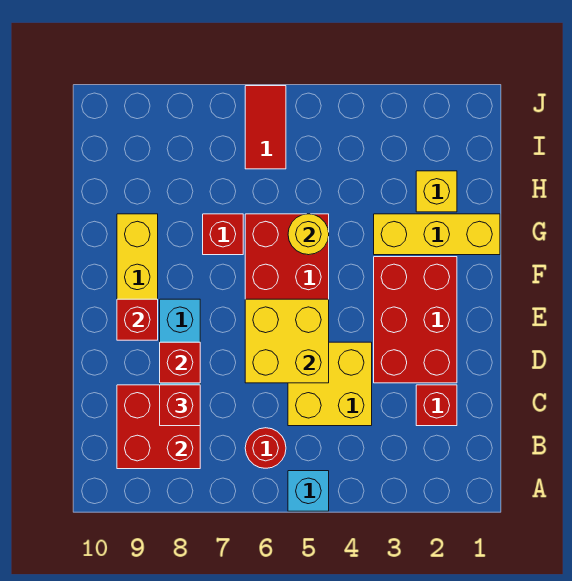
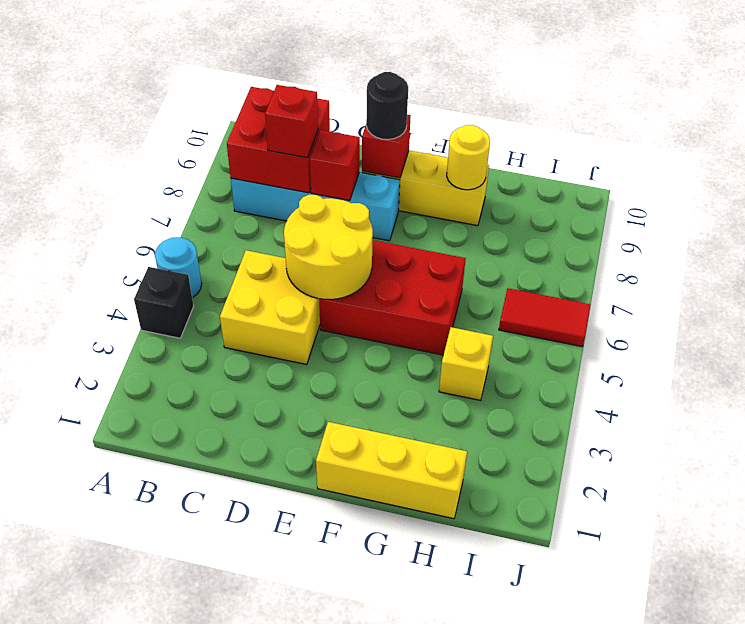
none -> black brick A4 level 1
cyan brick A5 level 1 -> cyan round brick A5 level 1
red round brick B6 level 1 -> none
red brick C2 level 1 -> none
red brick D2:F3 level 1 -> none
yellow brick D5:E6 level 2 -> yellow round brick D5:E6 level 2
none -> black round brick E9 level 3
yellow brick G1:G3 level 1 -> yellow brick F1:H1 level 1
yellow round brick G5 level 2 -> yellow round brick G9 level 2
red brick G7 level 1 -> none
yellow brick H2 level 1 -> yellow brick H4 level 1

